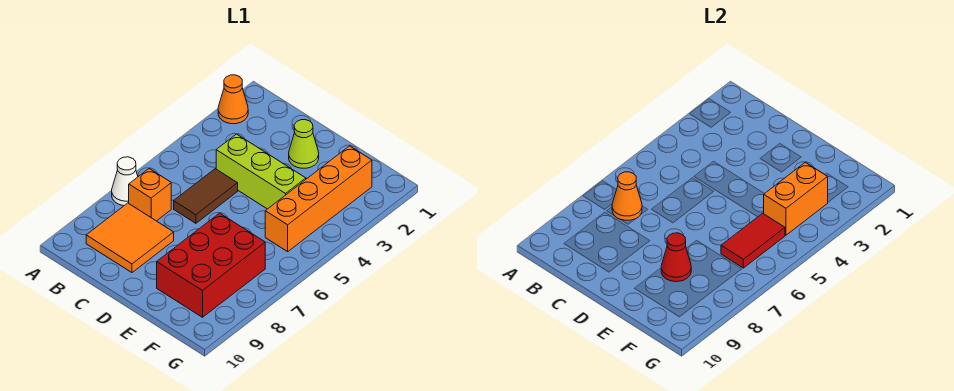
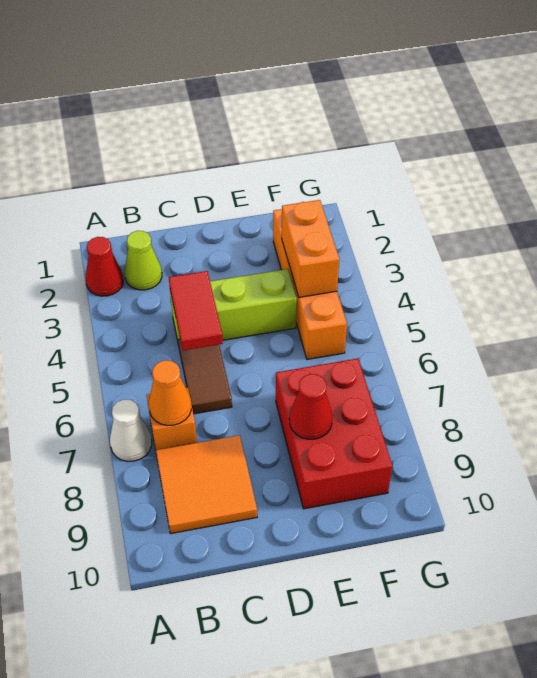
orange cone A2 level 1 -> red cone A2 level 1
lime cone D2 level 1 -> lime cone B2 level 1
red tile F5:F6 level 2 -> red tile C4:C5 level 2

